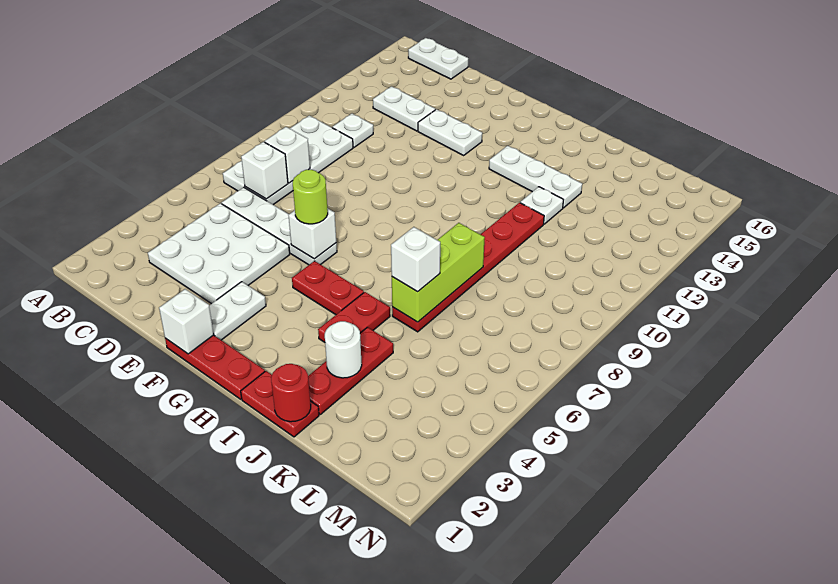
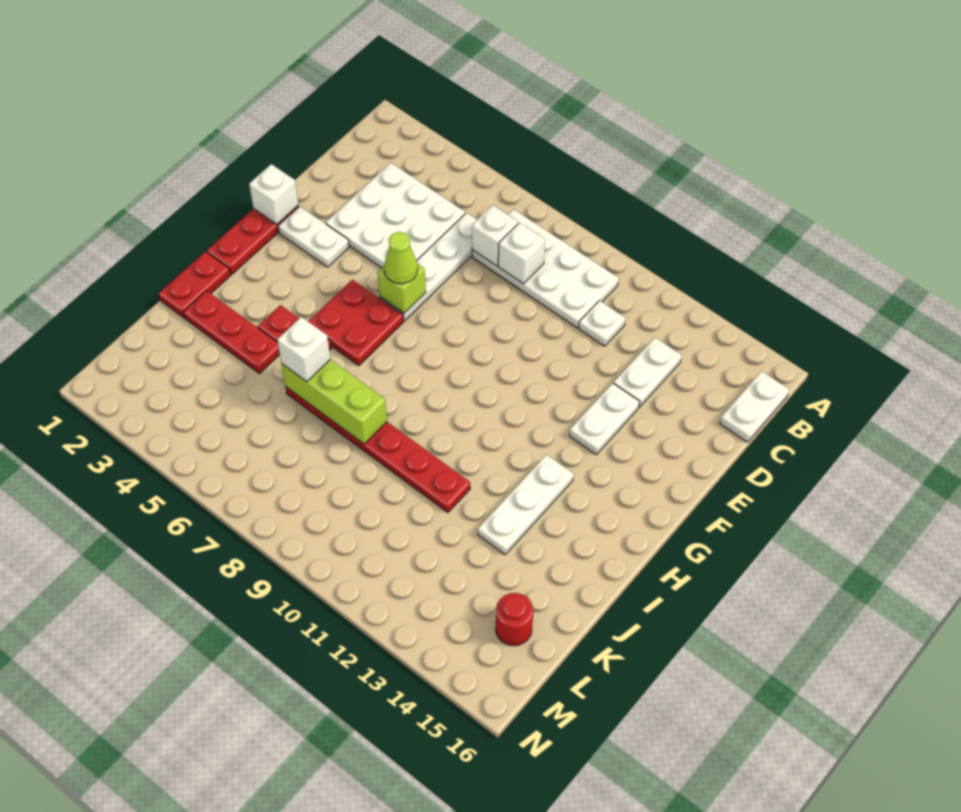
white brick F6 level 2 -> lime brick F6 level 2
lime round brick F6 level 3 -> lime cone F6 level 3
red plate G5:H5 level 1 -> red plate G5:H6 level 1
red round brick J1 level 2 -> red round brick L15 level 1
white round brick J3 level 2 -> none
white plate J12 level 1 -> none

